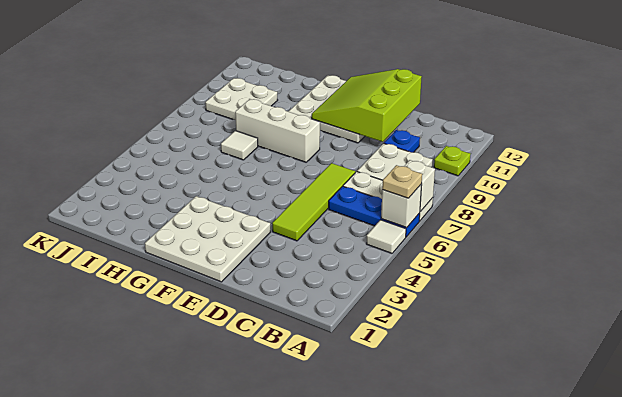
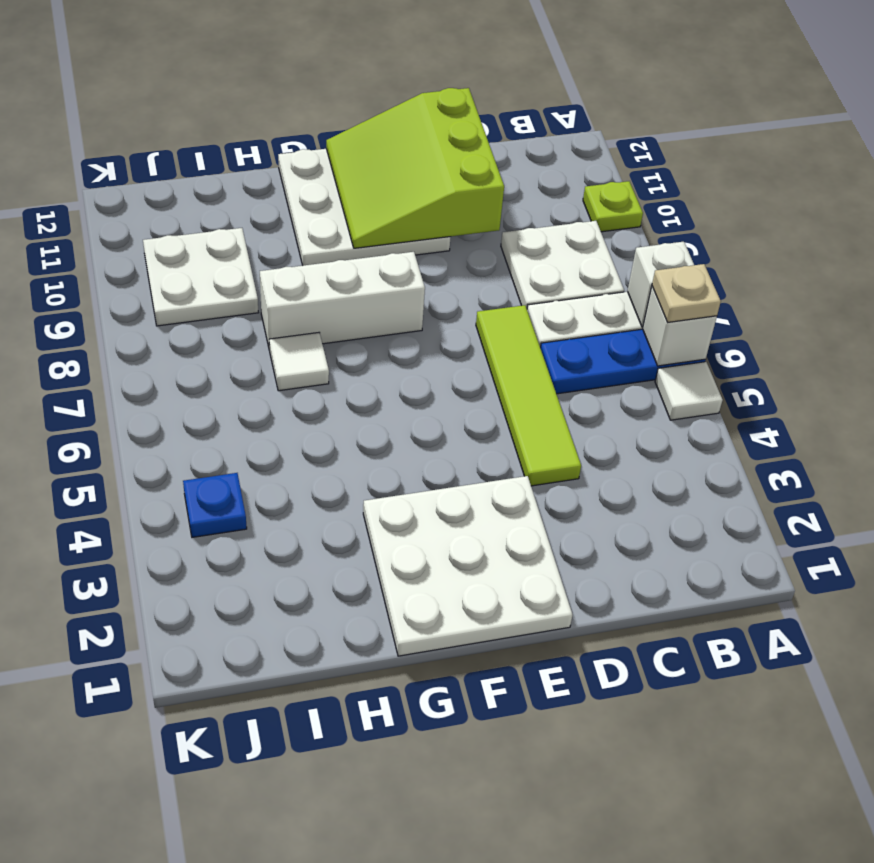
blue plate C10 level 1 -> blue plate J4 level 1

